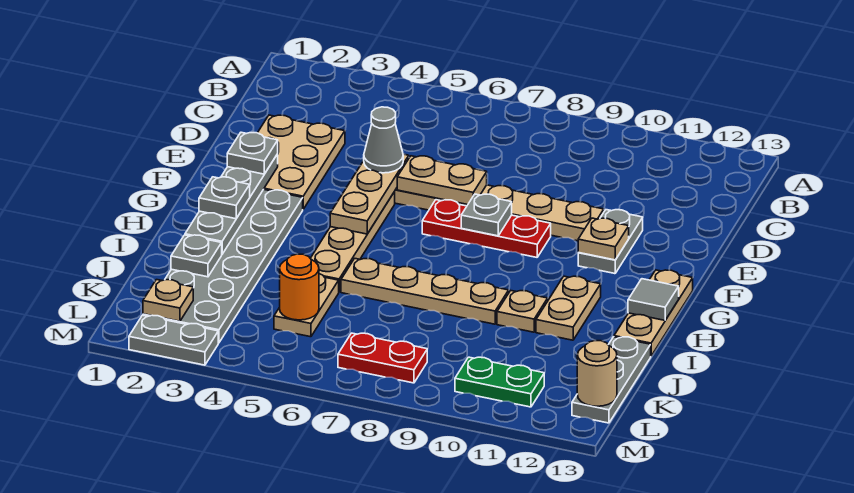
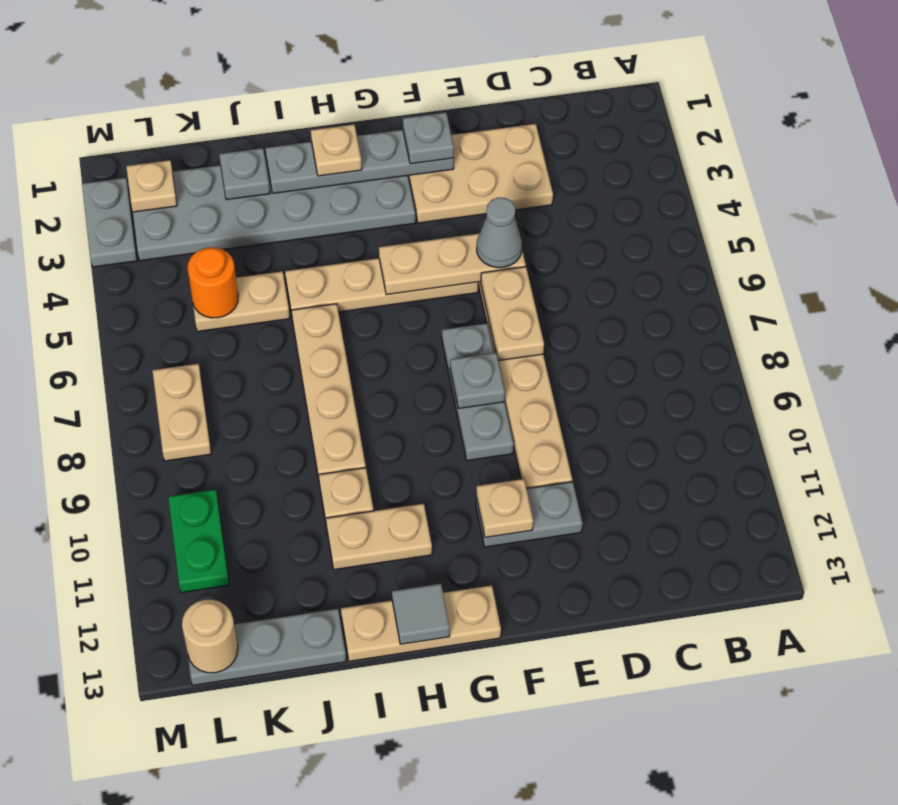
red plate F7:F9 level 1 -> grey plate F7:F9 level 1
grey plate H2 level 3 -> tan plate H2 level 3
red plate L7:L8 level 1 -> tan plate L7:L8 level 1

